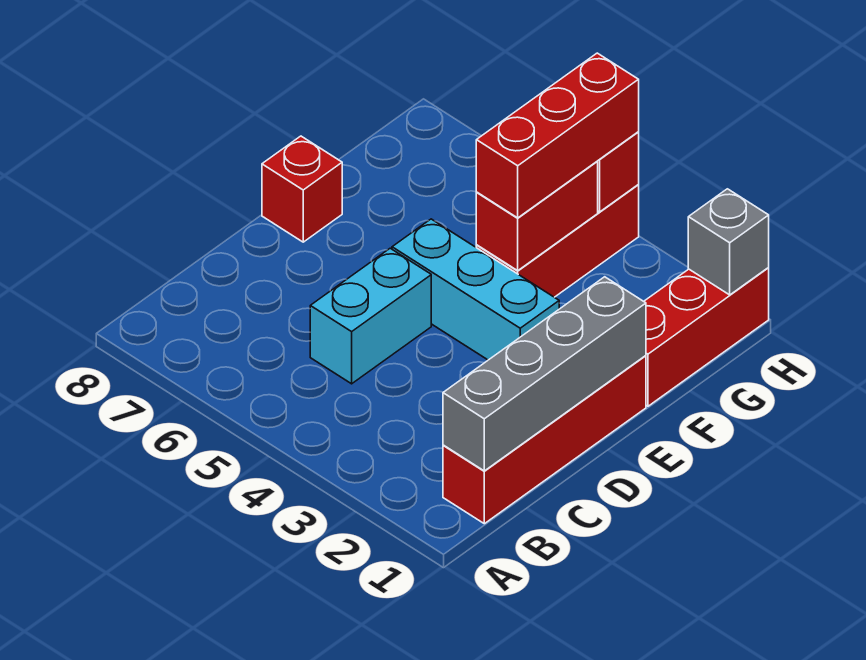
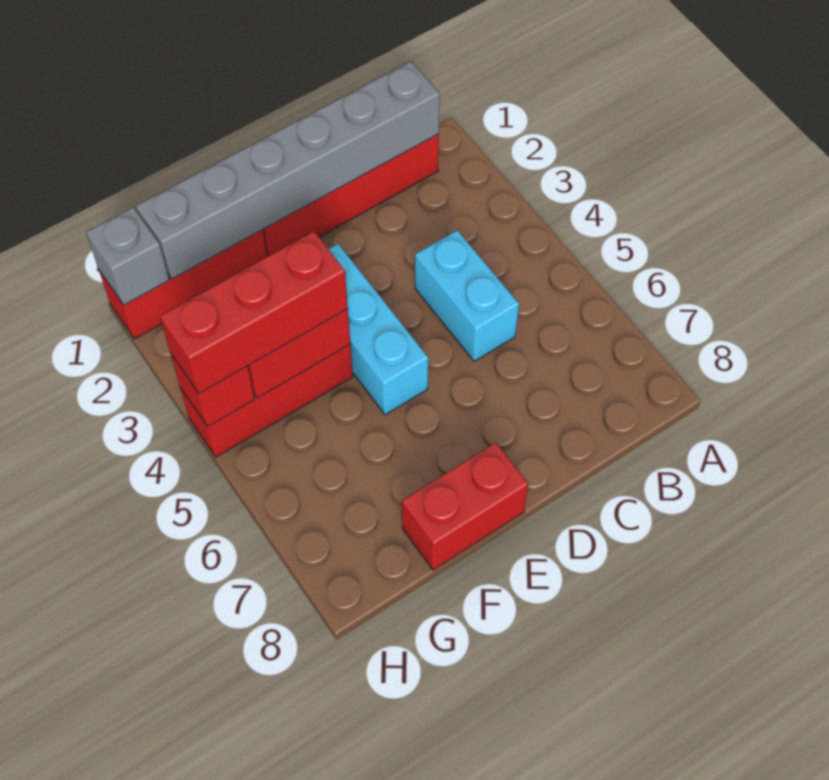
grey brick B1:E1 level 2 -> grey brick B1:G1 level 2
cyan brick C5:D5 level 1 -> cyan brick C4:C5 level 1
red brick E8 level 1 -> red brick E8:F8 level 1

